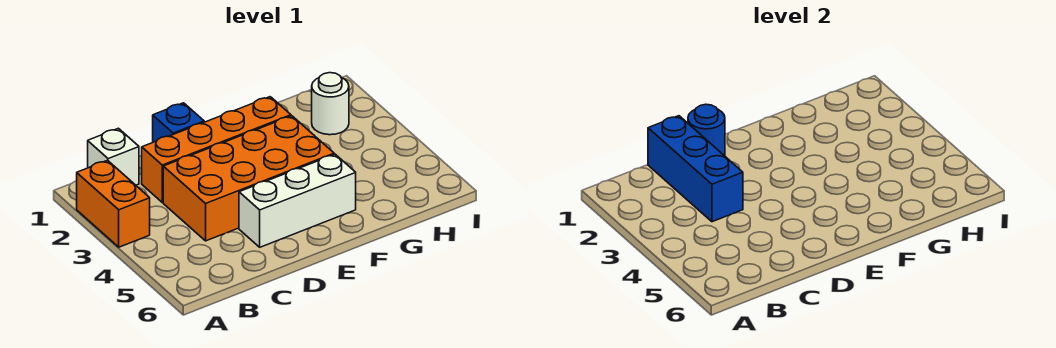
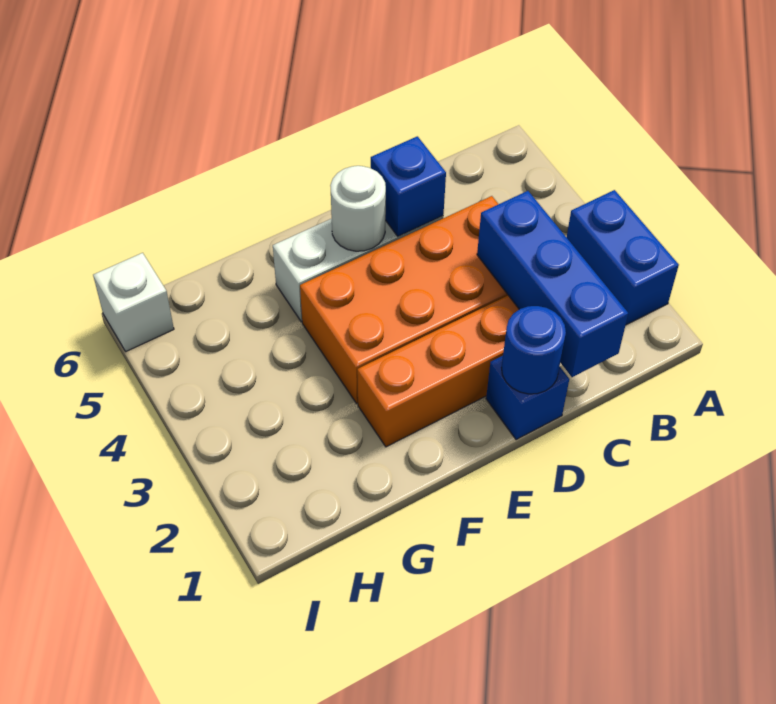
orange brick A2:A3 level 1 -> blue brick A2:A3 level 1
white brick B1 level 1 -> white brick I6 level 1
none -> blue brick D5 level 2
white round brick H2 level 1 -> white round brick E5 level 2

